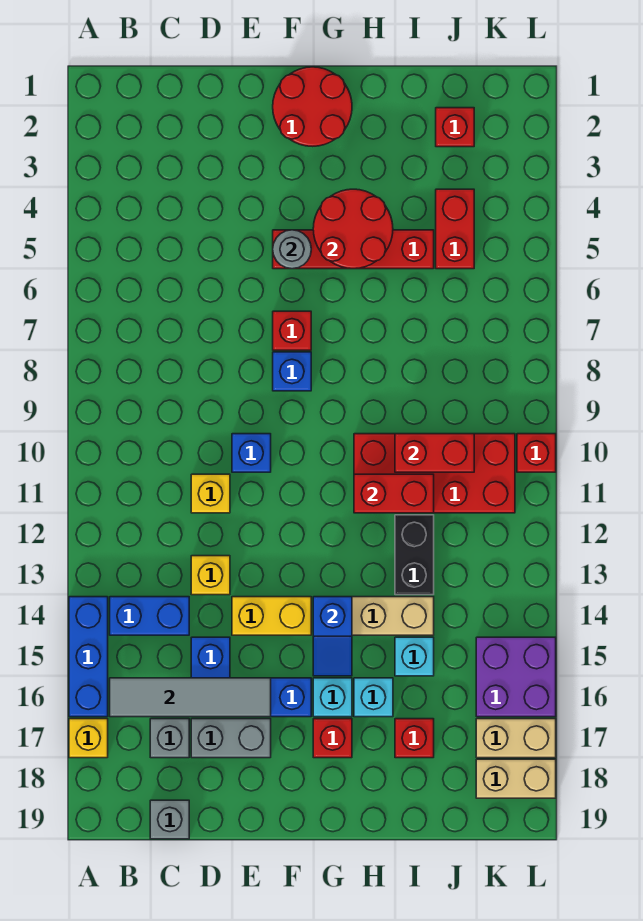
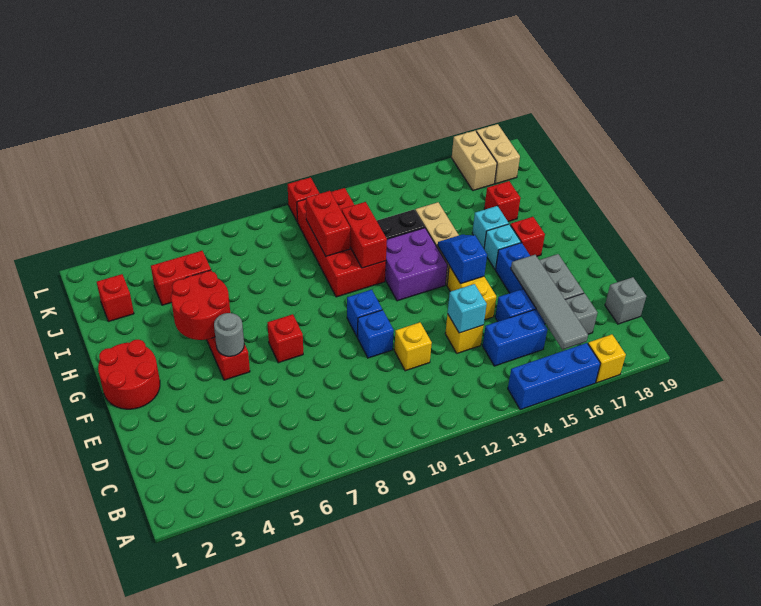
blue brick B14:C14 level 1 -> blue brick C14:C15 level 1
blue brick F8 level 1 -> blue brick F10 level 1
blue slope G14:G15 level 2 top 14 -> blue slope F14:G14 level 2 top F
cyan brick I15 level 1 -> cyan brick D13 level 2
purple brick K15:L16 level 1 -> purple brick G12:H13 level 1

